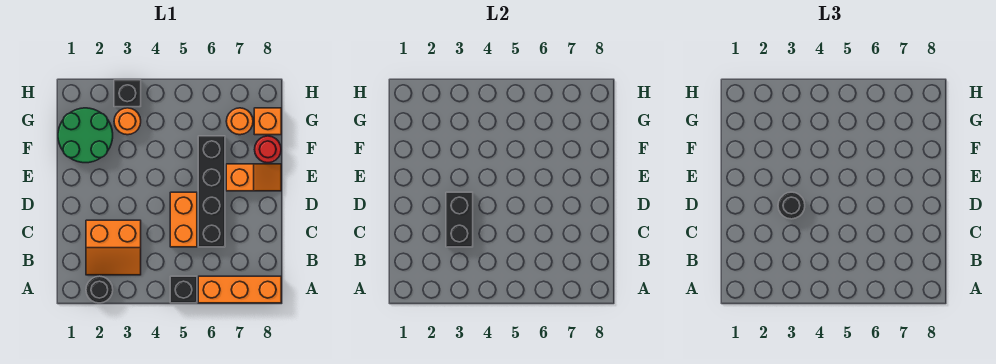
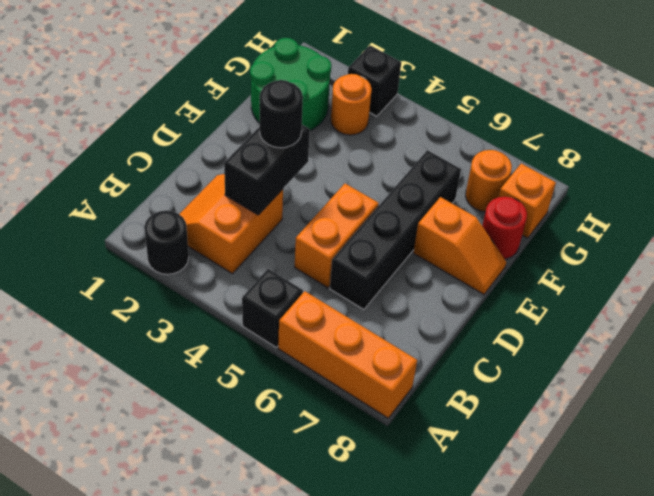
orange slope B2:C3 level 1 top C -> orange slope B2:C3 level 1 top 3

